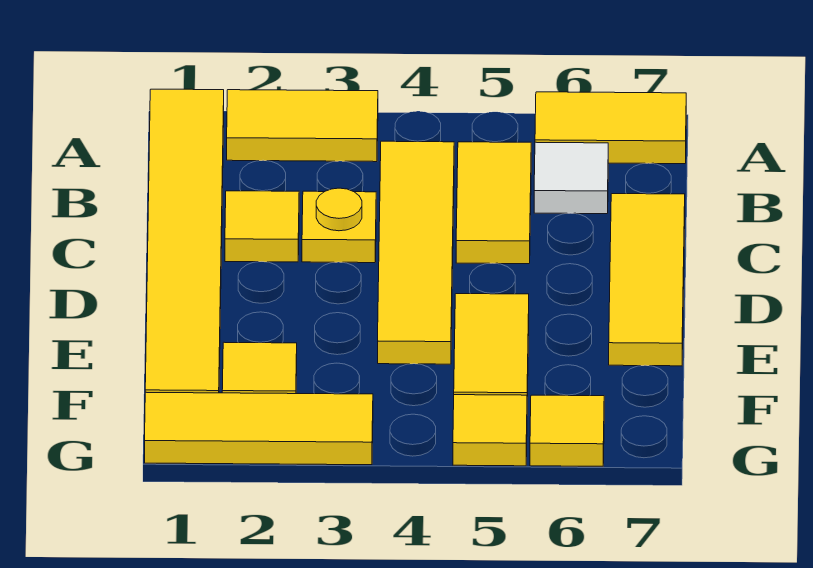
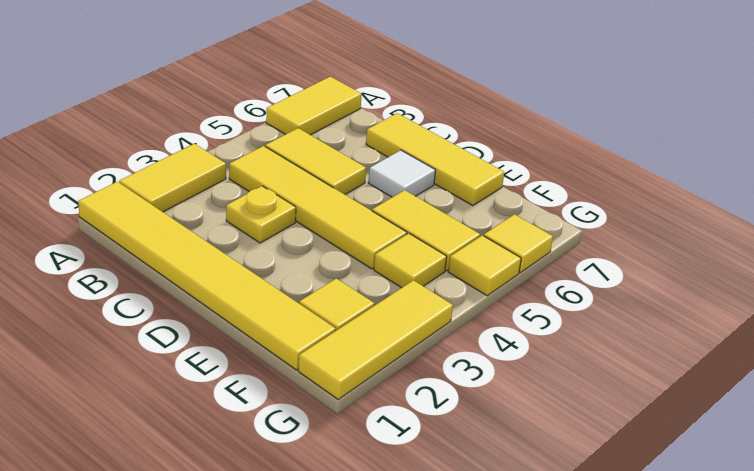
white tile B6 level 1 -> white tile D6 level 1
yellow tile C2 level 1 -> yellow tile F4 level 1

